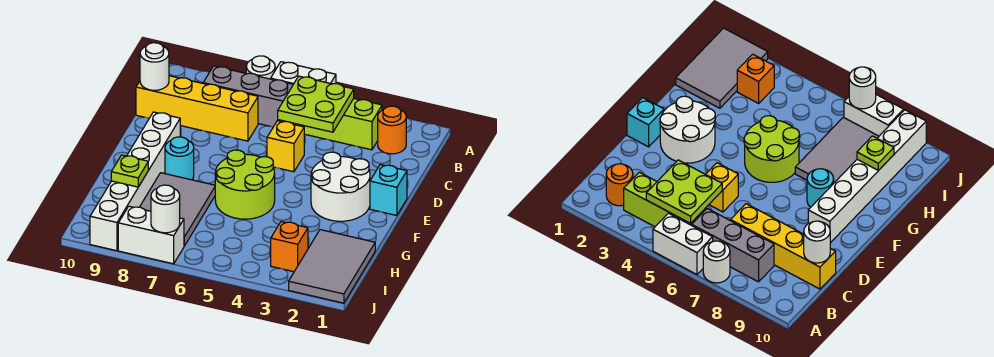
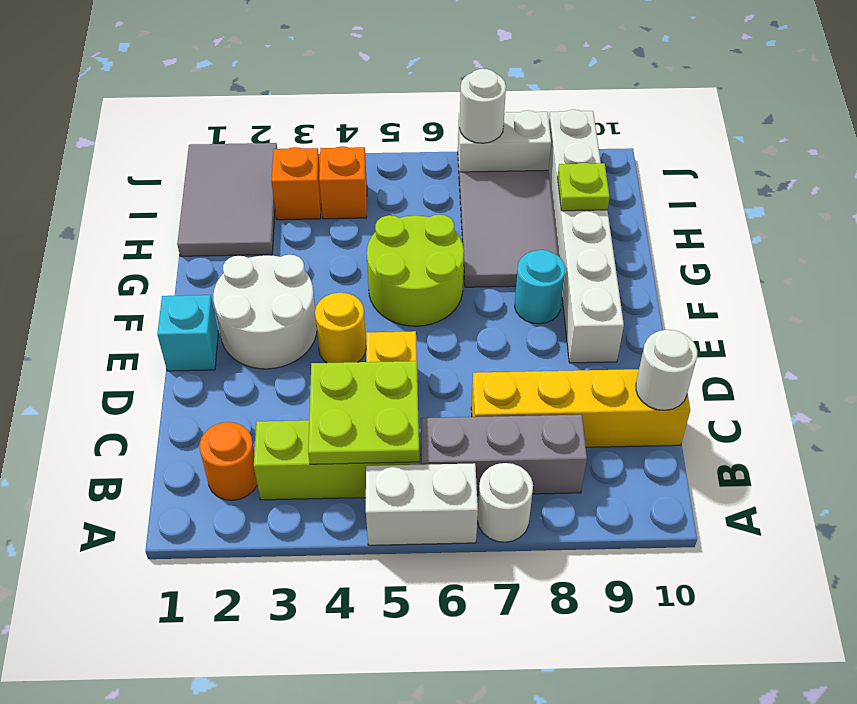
none -> yellow round brick E4 level 1
none -> orange brick I4 level 1

